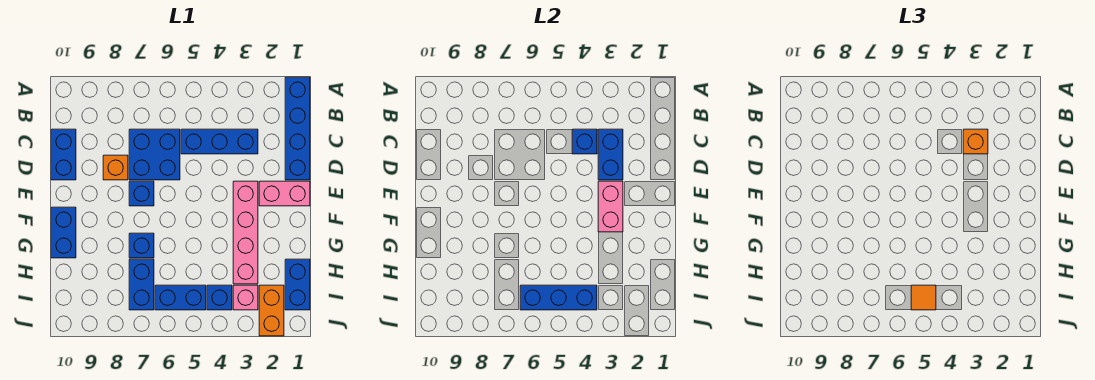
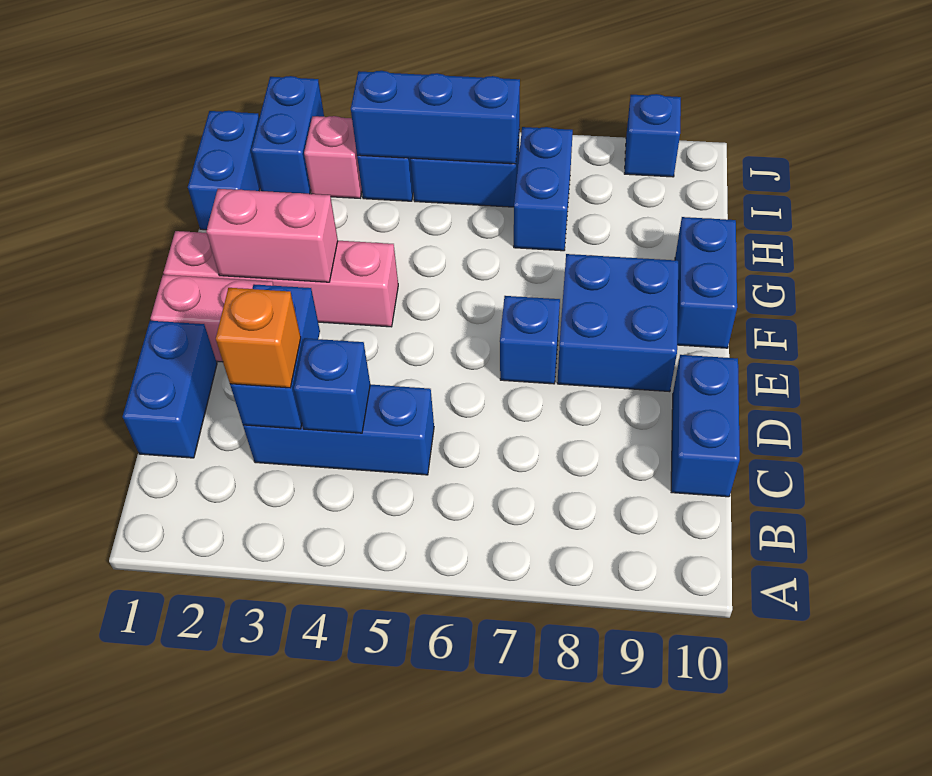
blue brick A1:D1 level 1 -> blue brick C1:D1 level 1
blue brick C6:D7 level 1 -> blue brick E8:F9 level 1
orange brick D8 level 1 -> none
pink brick E3:H3 level 1 -> pink brick F1:F4 level 1
pink brick E3:F3 level 2 -> pink brick F2:F3 level 2
blue brick G7 level 1 -> blue brick J9 level 1
orange brick I2:J2 level 1 -> blue brick I2:J2 level 1
orange tile I5 level 3 -> none

